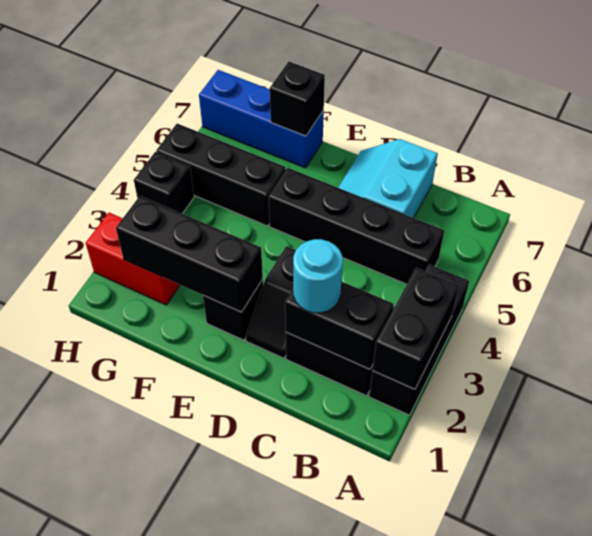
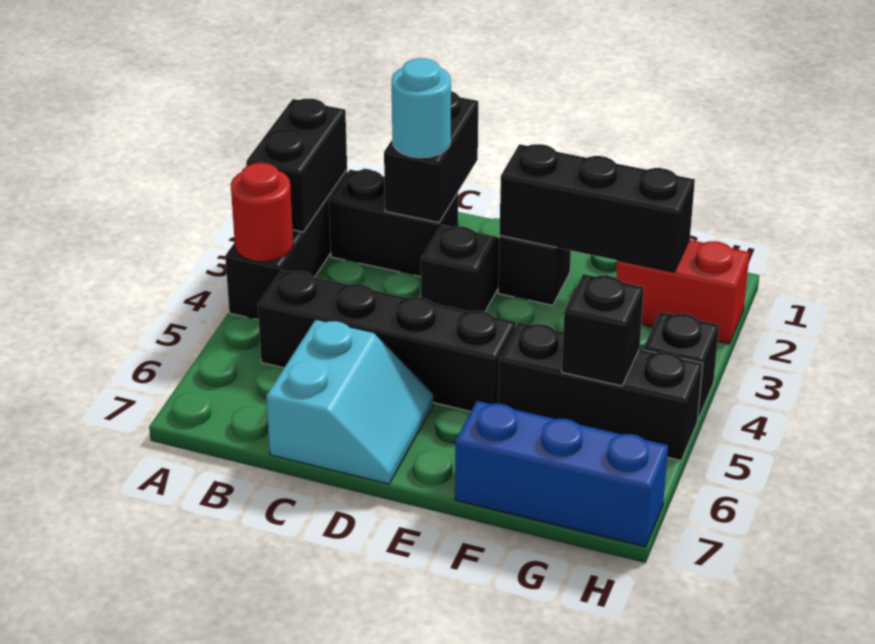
none -> red round brick A4 level 2
black brick B2:C2 level 2 -> black brick C1:C2 level 2
black brick F7 level 2 -> black brick G5 level 2

